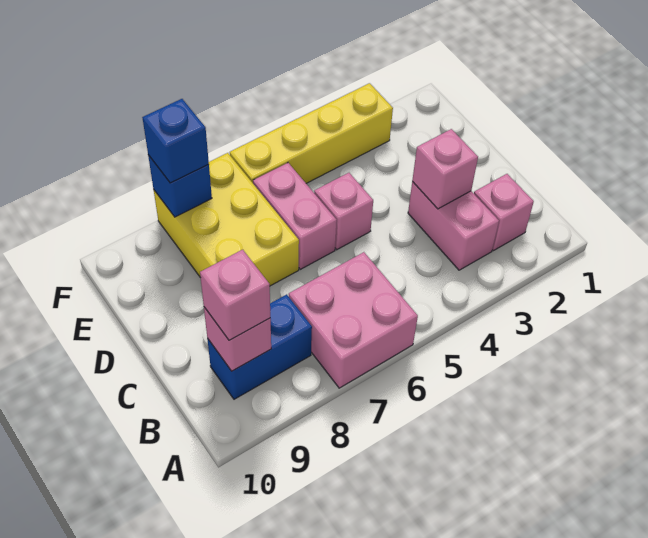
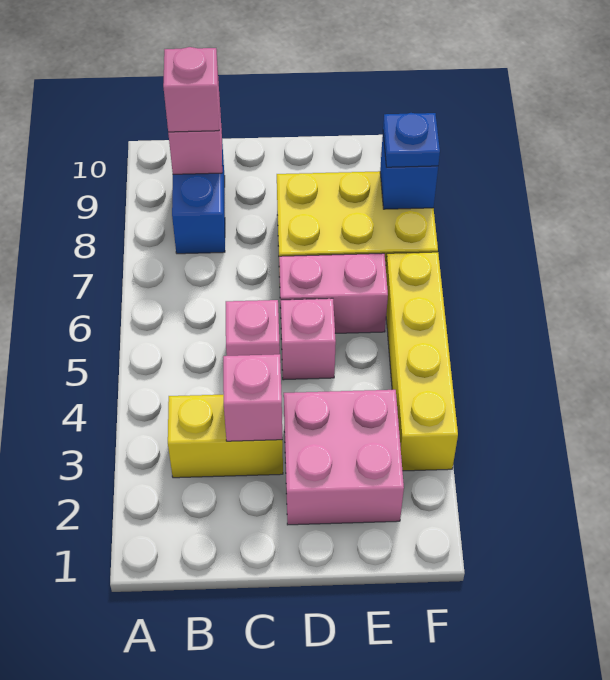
pink brick A6:B7 level 1 -> pink brick D2:E3 level 1
pink brick B2 level 1 -> pink brick C5 level 1
pink brick B3:C3 level 1 -> yellow brick B3:C3 level 1
blue brick F8 level 3 -> blue plate F8 level 3

